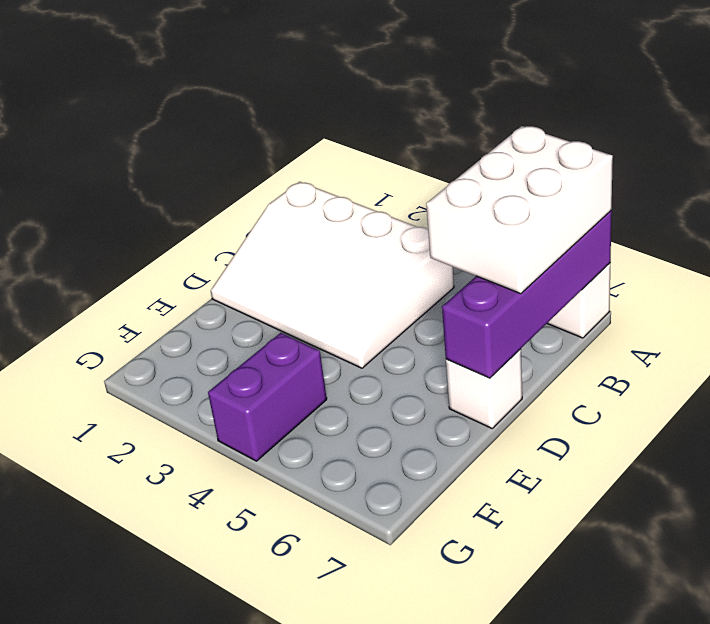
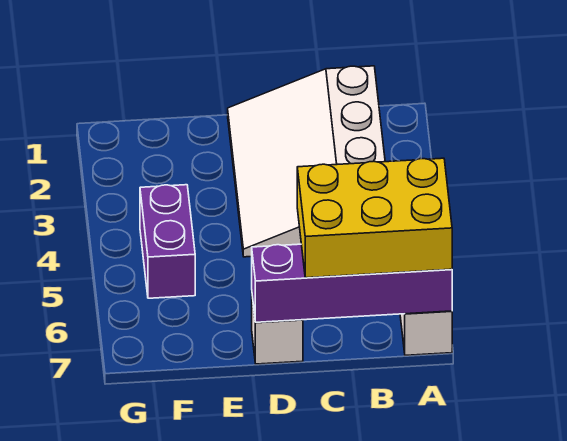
white brick A6:C7 level 3 -> yellow brick A6:C7 level 3
purple brick F4:G4 level 1 -> purple brick F4:F5 level 1

